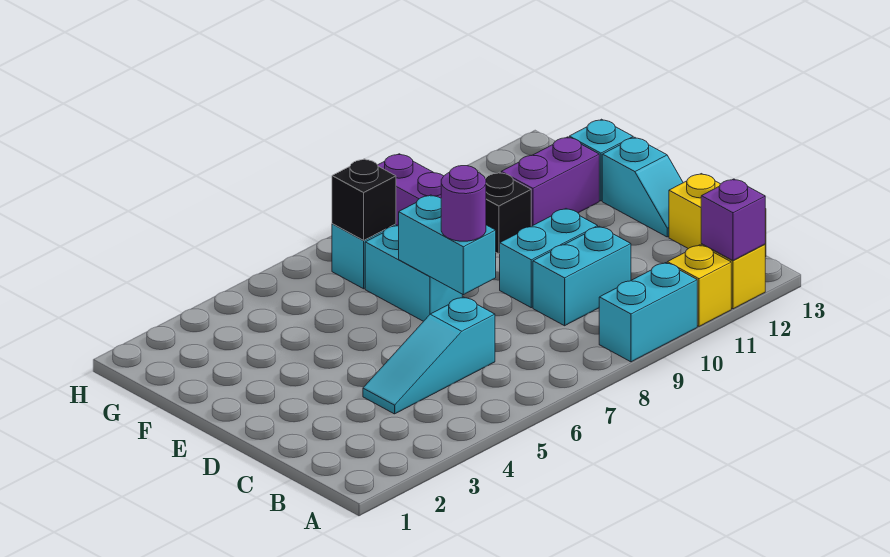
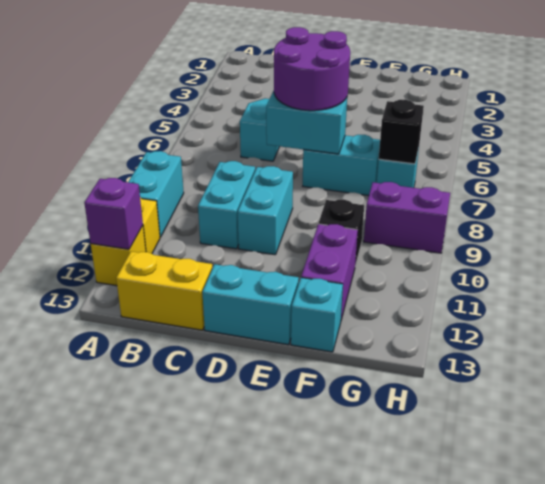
purple round brick D7 level 3 -> purple round brick D6:E7 level 3
cyan slope D13:E13 level 1 top E -> cyan brick D13:E13 level 1

